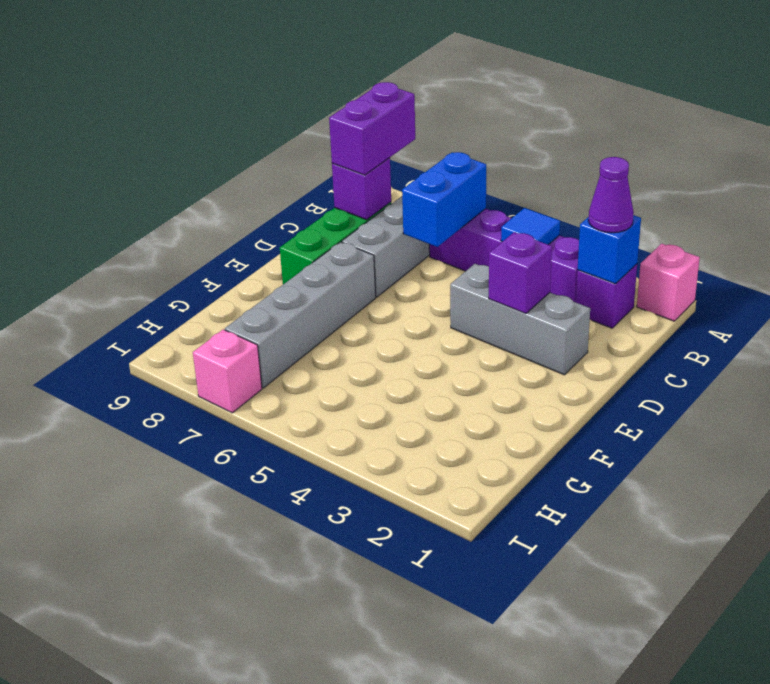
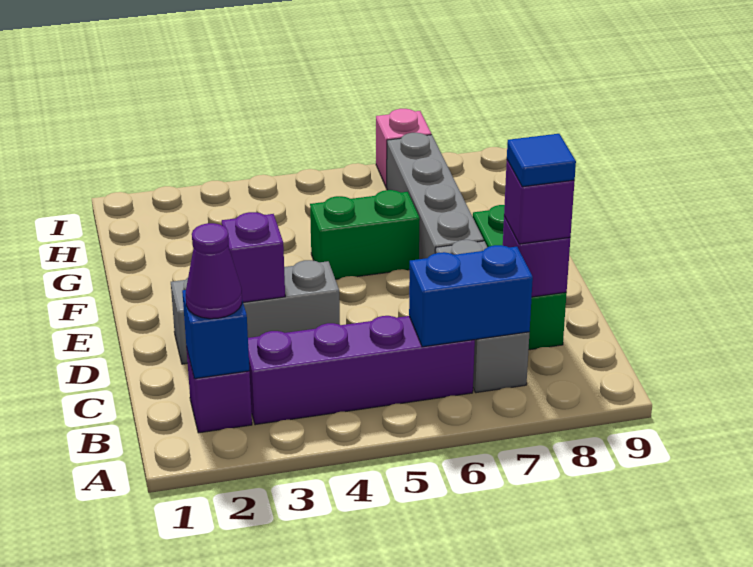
pink brick A1 level 1 -> none
blue tile B4 level 2 -> blue tile C8 level 4
blue brick B6:C6 level 2 -> blue brick B6:B7 level 2
purple brick B8:C8 level 3 -> purple brick C8 level 3
none -> green brick F5:F6 level 1

